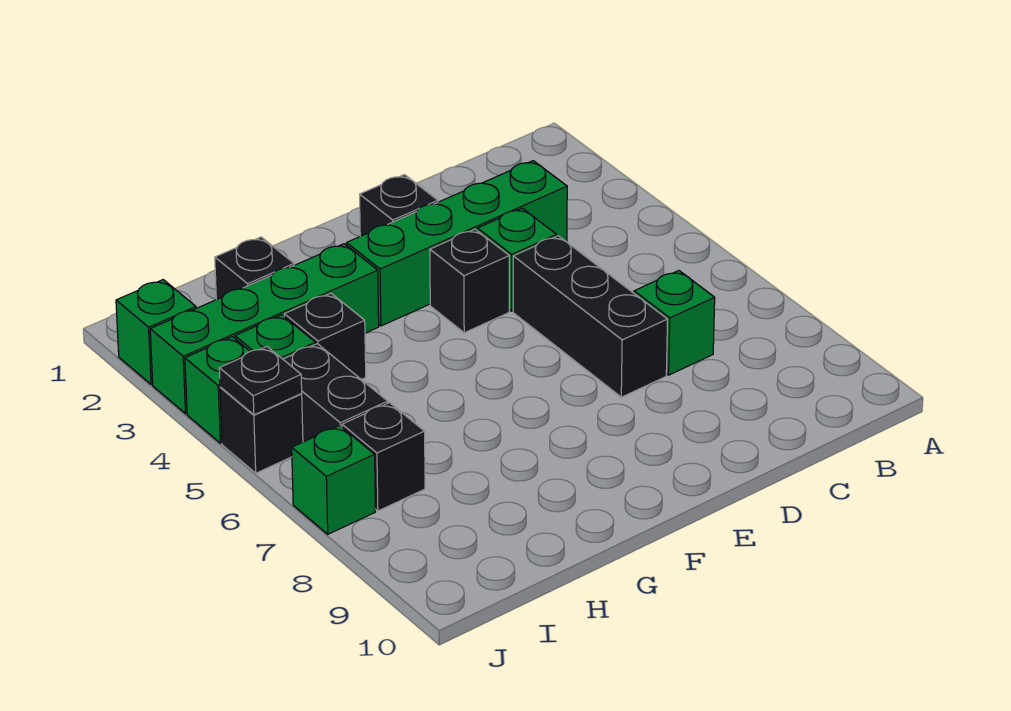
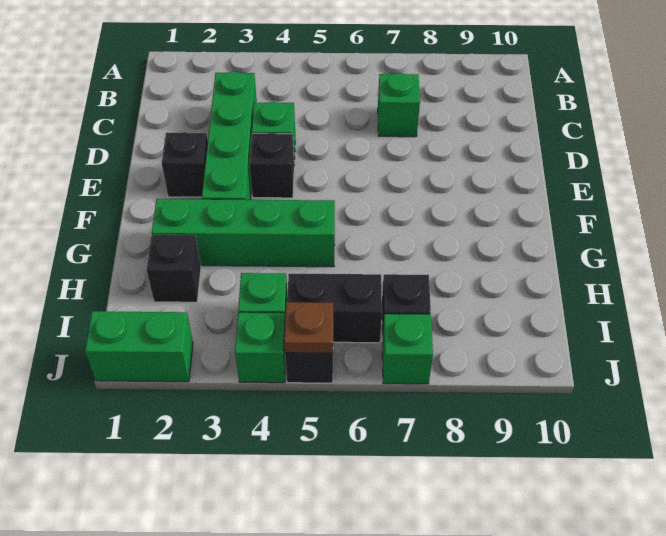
black brick D5:D7 level 1 -> none
green brick G3:J3 level 1 -> green brick G2:G5 level 1
black brick H4 level 1 -> none
green brick J2 level 1 -> green brick J1:J2 level 1
black plate J5 level 2 -> brown plate J5 level 2

